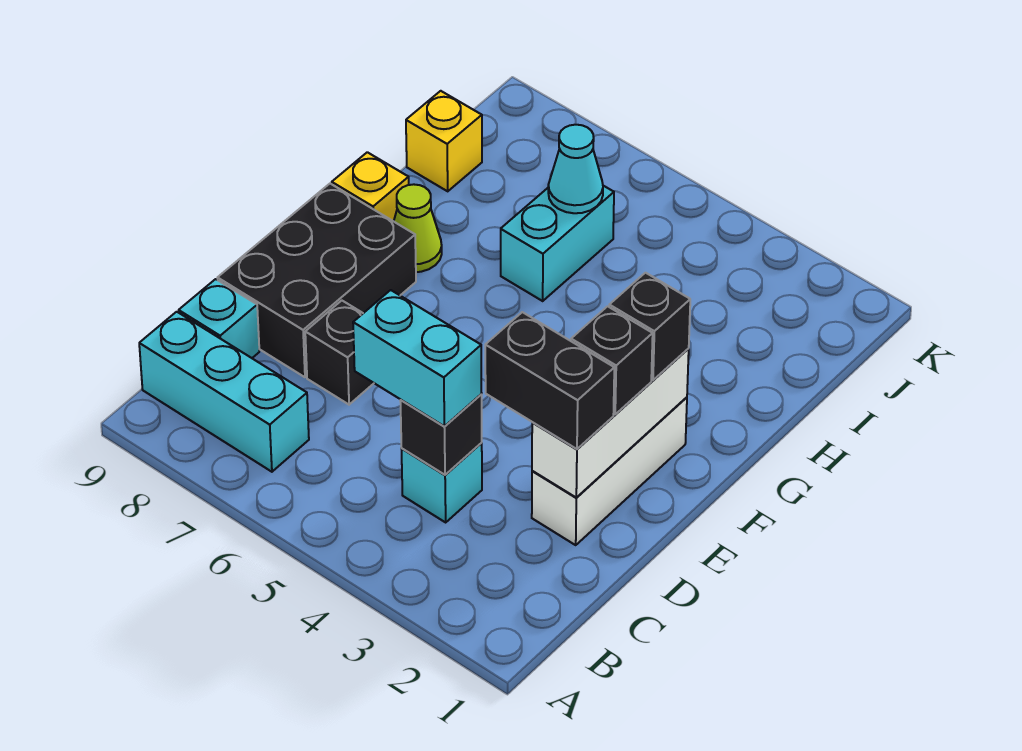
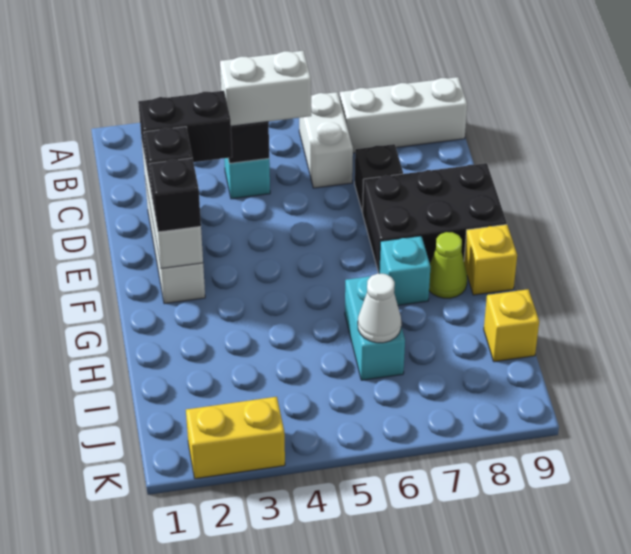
none -> white brick B6:C6 level 1
cyan brick B7:B9 level 1 -> white brick B7:B9 level 1
cyan brick C4:C5 level 3 -> white brick C4:C5 level 3
cyan brick C9 level 1 -> cyan brick G7 level 1
black brick D8:F9 level 1 -> black brick E7:F9 level 1
cyan cone I6 level 2 -> white cone I6 level 2
none -> yellow brick K2:K3 level 1

